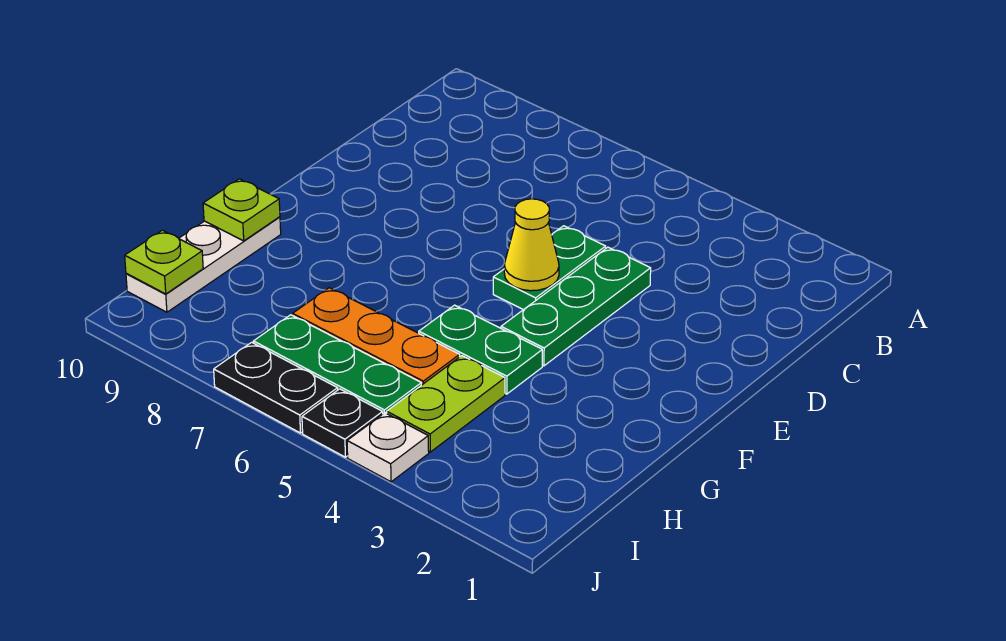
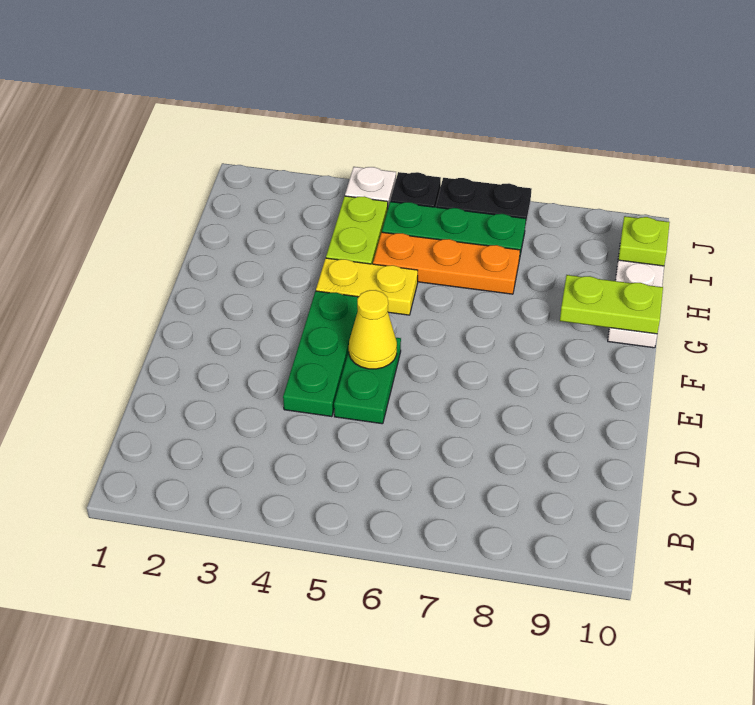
green plate G4:G5 level 1 -> yellow plate G4:G5 level 1
lime plate G10 level 2 -> lime plate G9:G10 level 2

